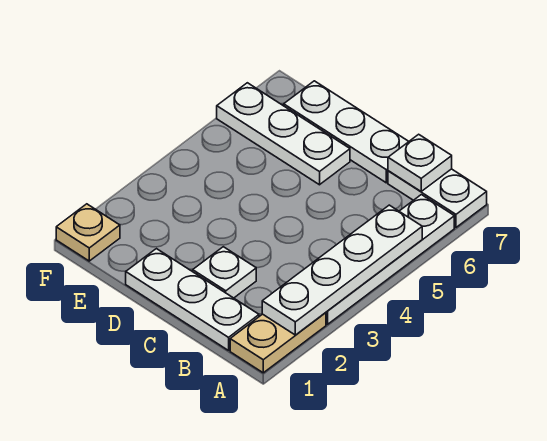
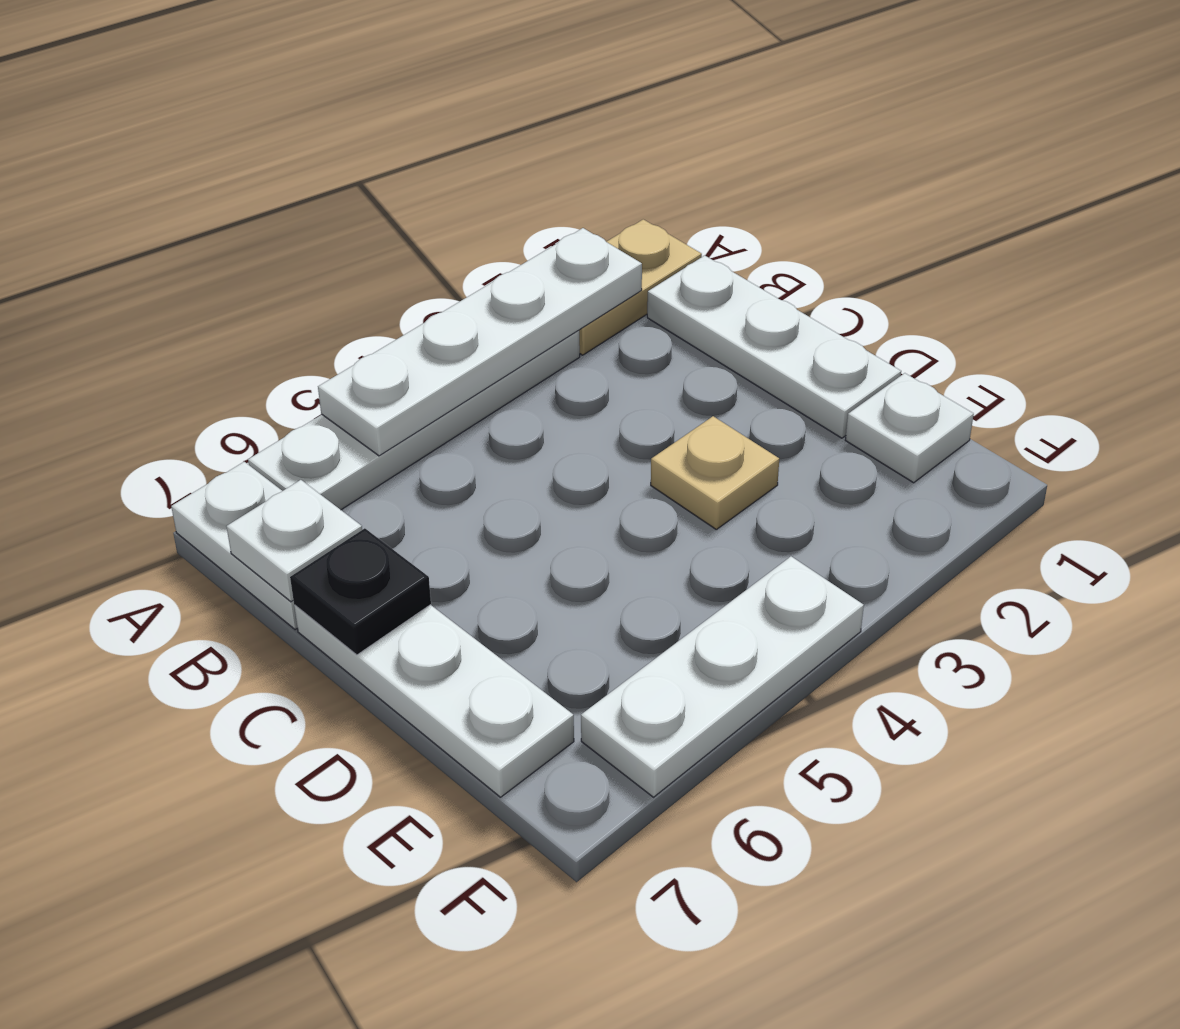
white plate C2 level 1 -> white plate E1 level 1
none -> black plate C7 level 2
white plate D6:F6 level 1 -> white plate F4:F6 level 1
tan plate F1 level 1 -> tan plate D3 level 1

